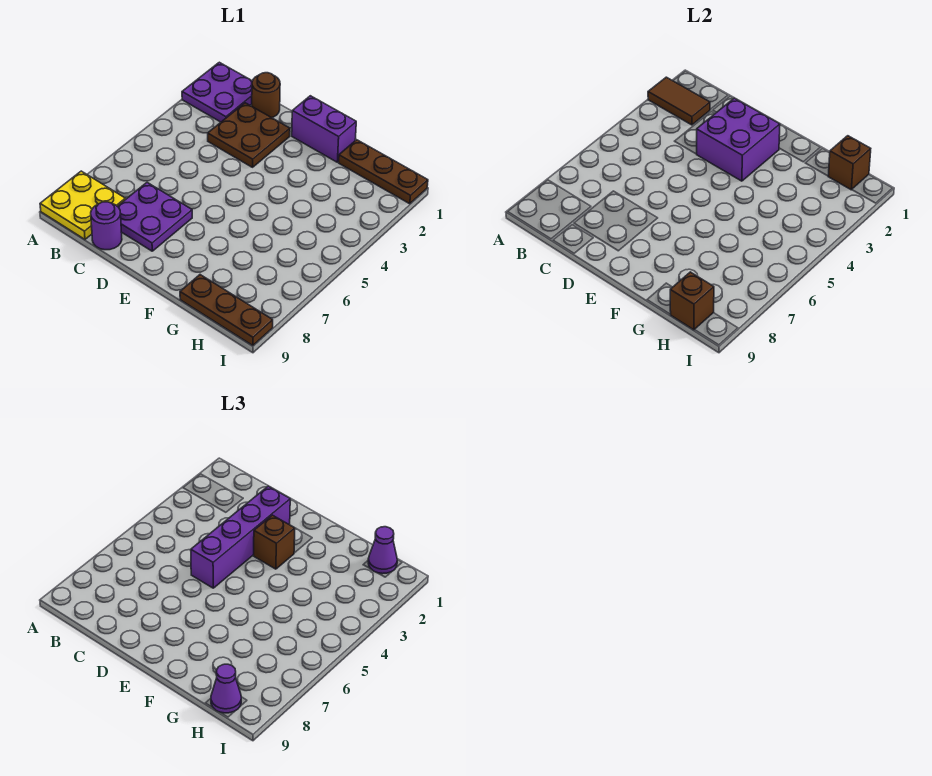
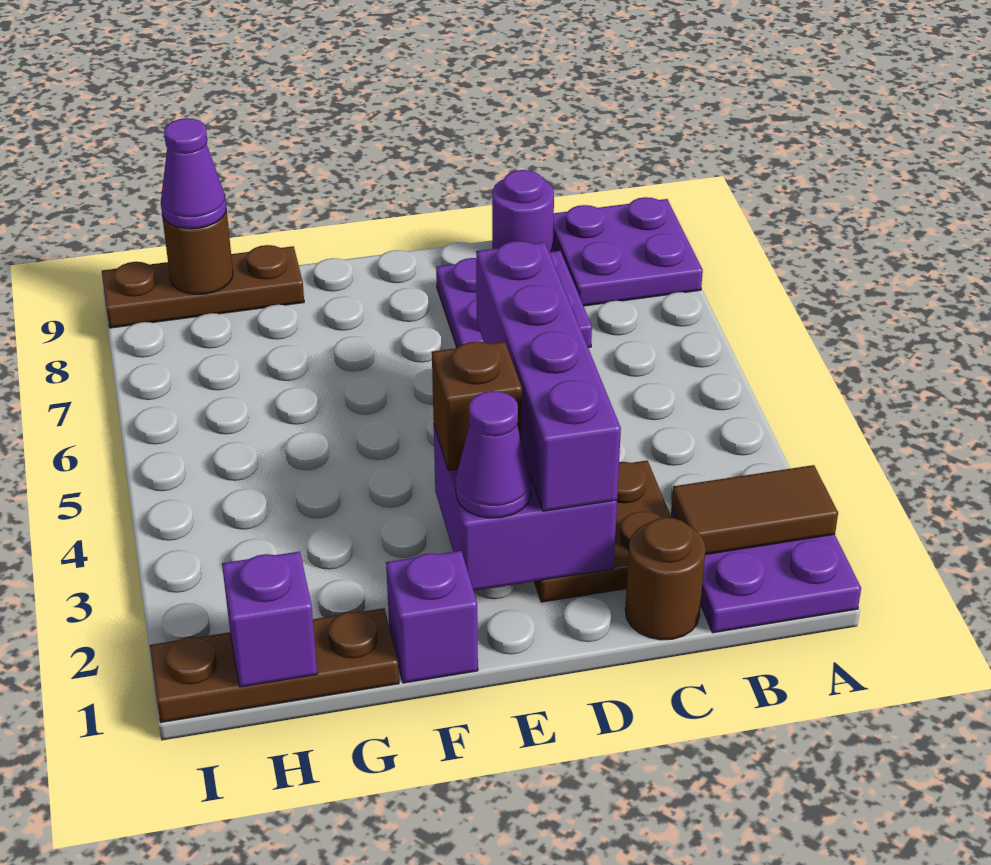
yellow plate A8:B9 level 1 -> purple plate A8:B9 level 1
purple brick E1:F1 level 1 -> purple brick F1 level 1
brown brick H1 level 2 -> purple brick H1 level 2
purple cone H1 level 3 -> purple cone E2 level 3
brown brick H9 level 2 -> brown round brick H9 level 2

